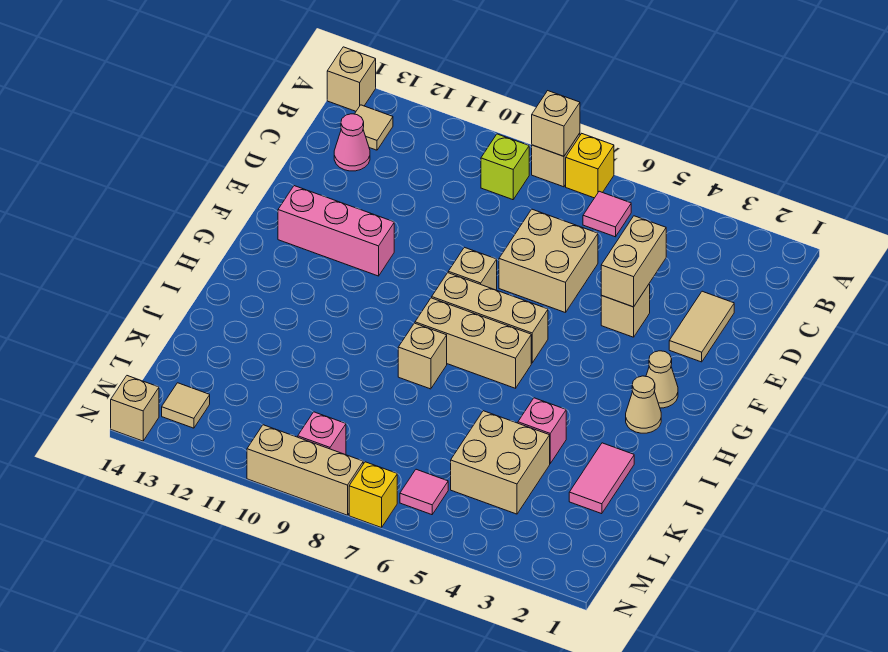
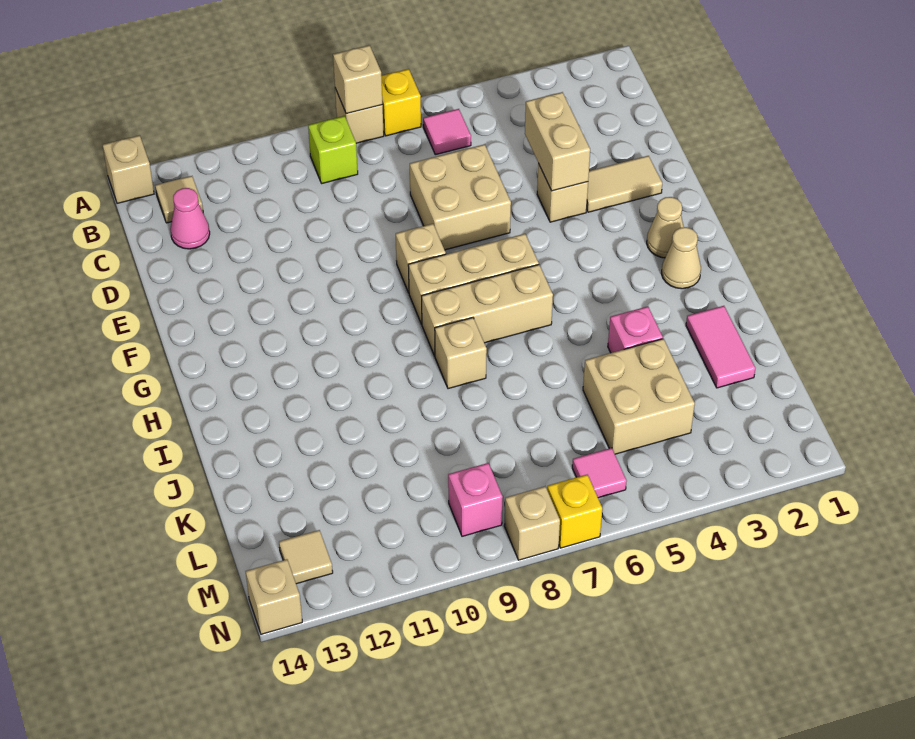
tan tile D2:E2 level 1 -> tan tile E2:E3 level 1
pink brick F11:F13 level 1 -> none
tan brick N8:N10 level 1 -> tan brick N8 level 1

